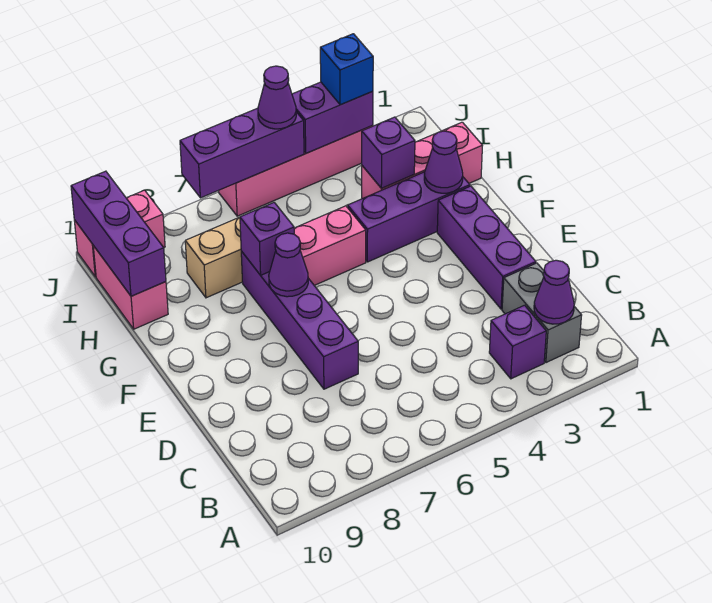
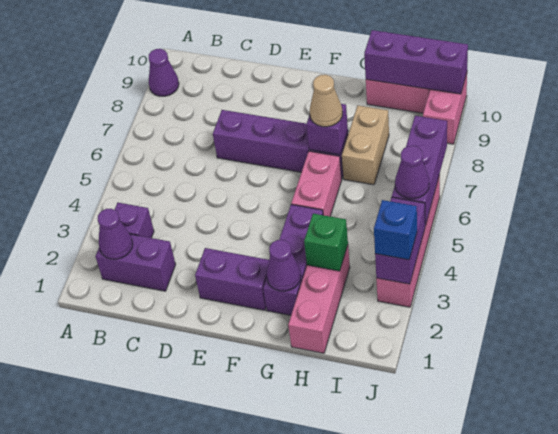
grey brick B2:C2 level 1 -> purple brick B2:C2 level 1
purple brick D2:F2 level 1 -> purple brick E2:F2 level 1
purple cone F7 level 2 -> purple cone A9 level 1
none -> tan cone G7 level 3
purple brick H3 level 2 -> green brick H3 level 2

